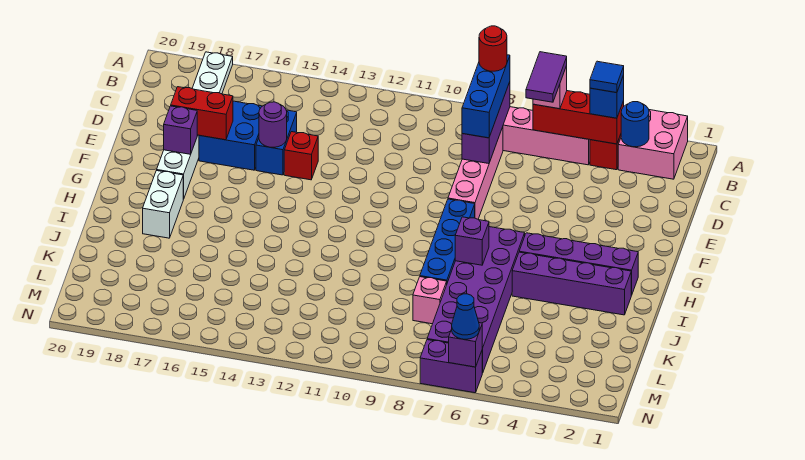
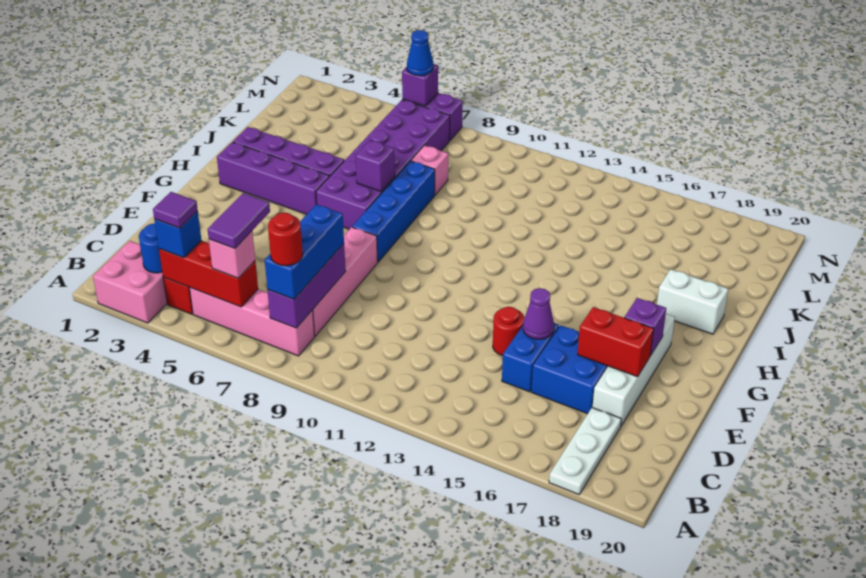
blue tile B4 level 4 -> purple tile B4 level 4
red brick E14 level 1 -> red round brick E14 level 1
purple round brick E15 level 2 -> purple cone E15 level 2
white brick H18:I18 level 1 -> white brick I18:I19 level 1

